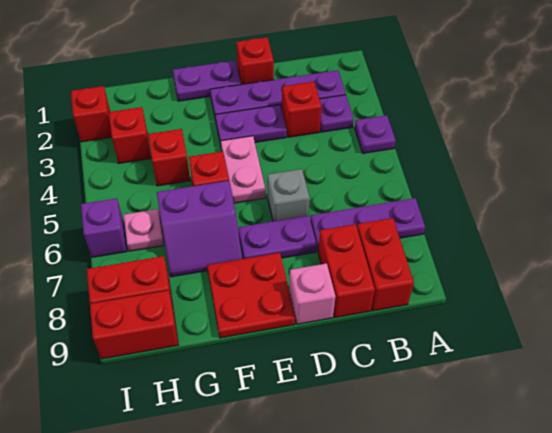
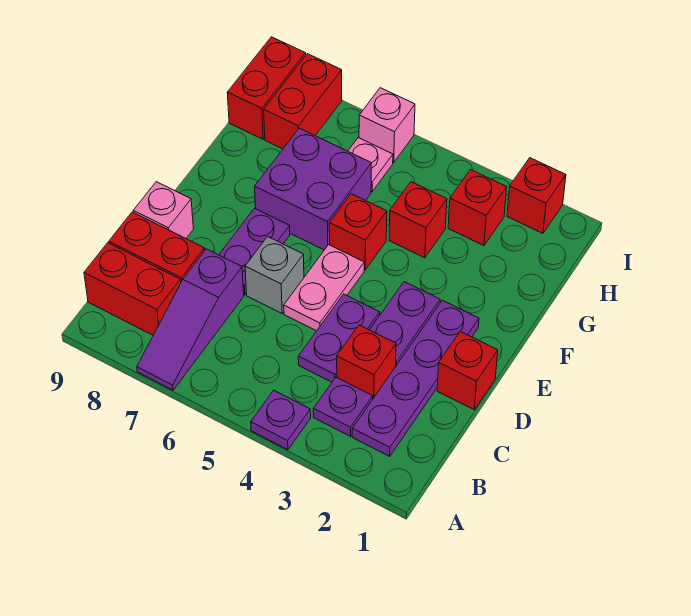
purple plate A7:C7 level 1 -> purple slope A7:C7 level 1 top C
purple plate E1:F1 level 1 -> purple plate C4:D4 level 1
pink plate E4:E5 level 1 -> pink plate D5:E5 level 1
red plate E8:F9 level 1 -> none
purple slope F6:G7 level 1 top 6 -> purple brick F6:G7 level 1
purple brick I6 level 1 -> pink brick I6 level 1

